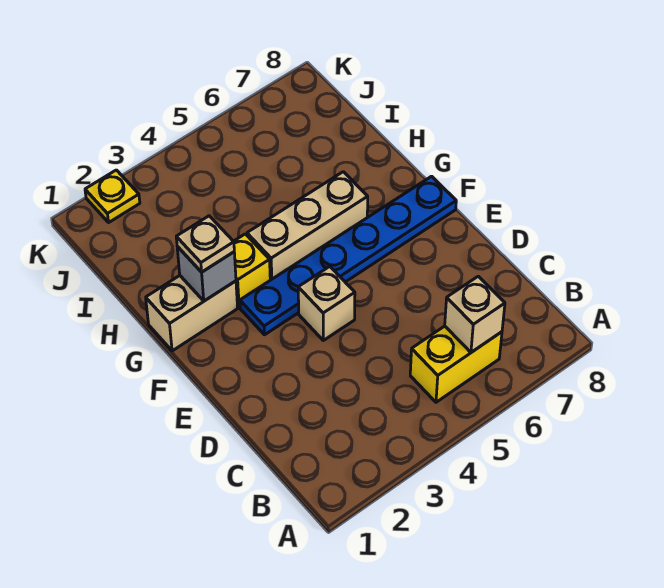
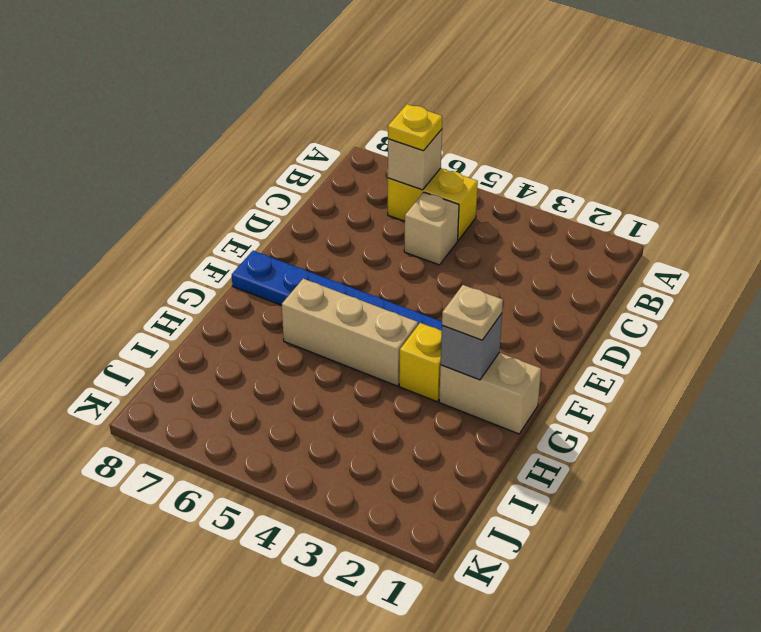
tan brick E4 level 1 -> tan brick C5 level 1
yellow plate K2 level 1 -> yellow plate B6 level 3

